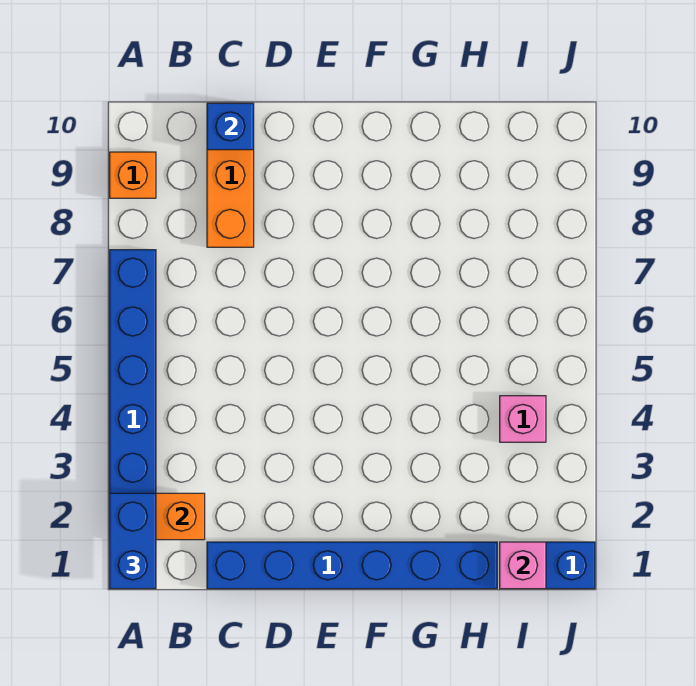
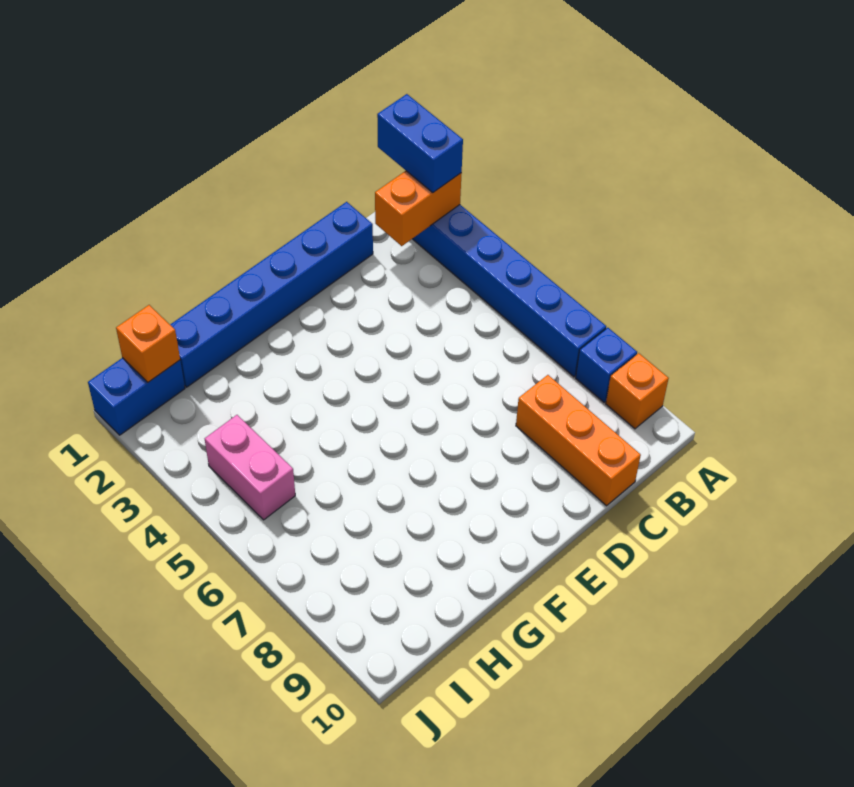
blue brick C10 level 2 -> blue brick A8 level 1
pink brick I1 level 2 -> orange brick I1 level 2
pink brick I4 level 1 -> pink brick I4:I5 level 1

